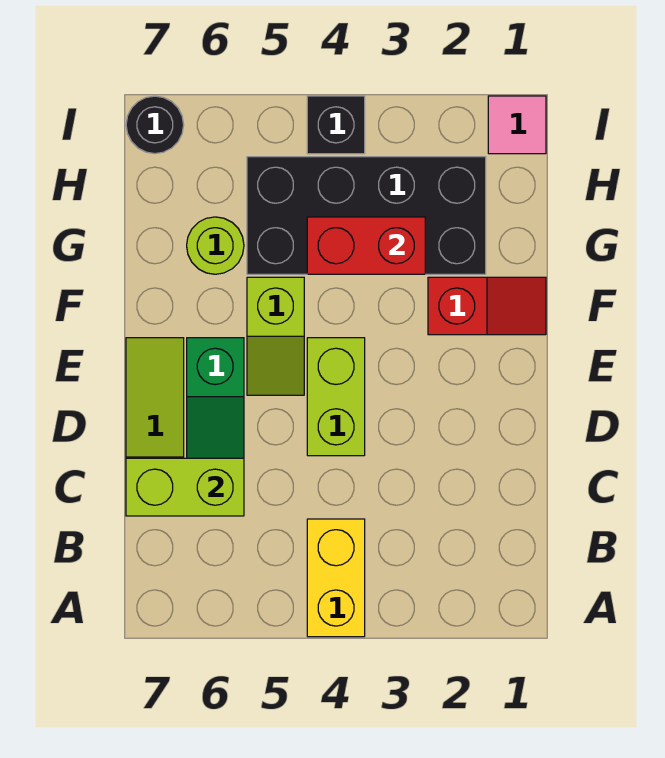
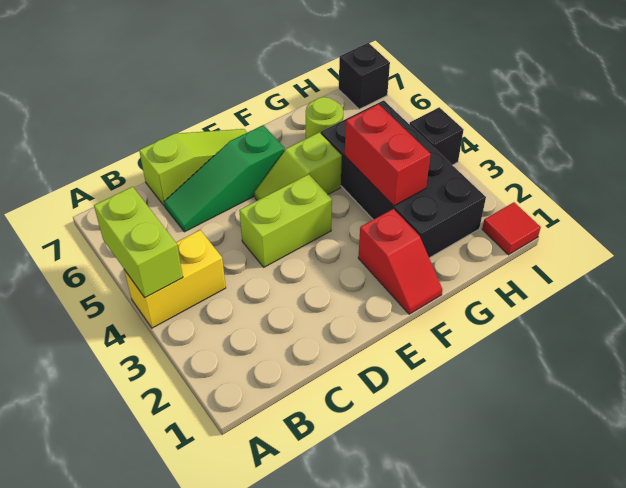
lime brick C6:C7 level 2 -> lime brick A4:A5 level 2
pink tile I1 level 1 -> red tile I1 level 1
black round brick I7 level 1 -> black brick I7 level 1

